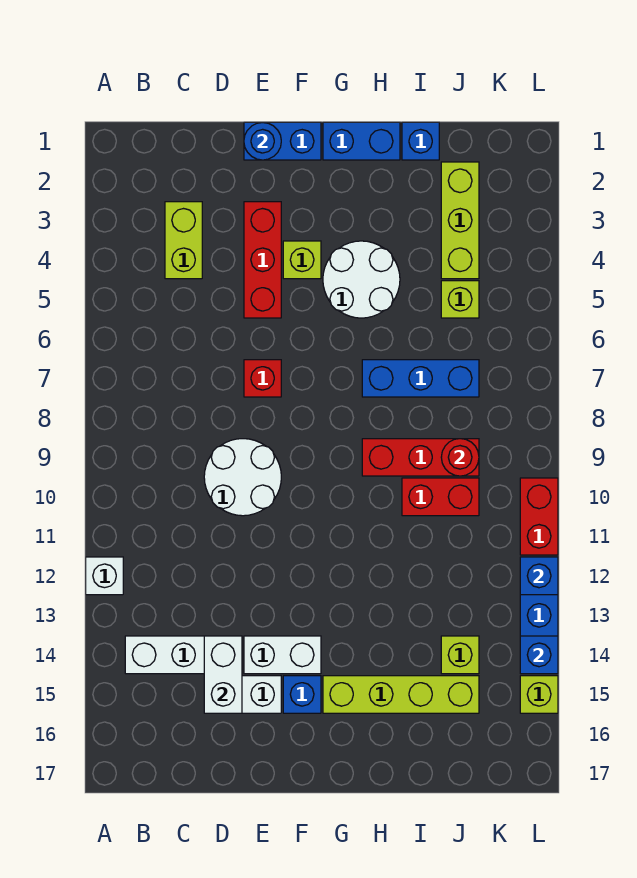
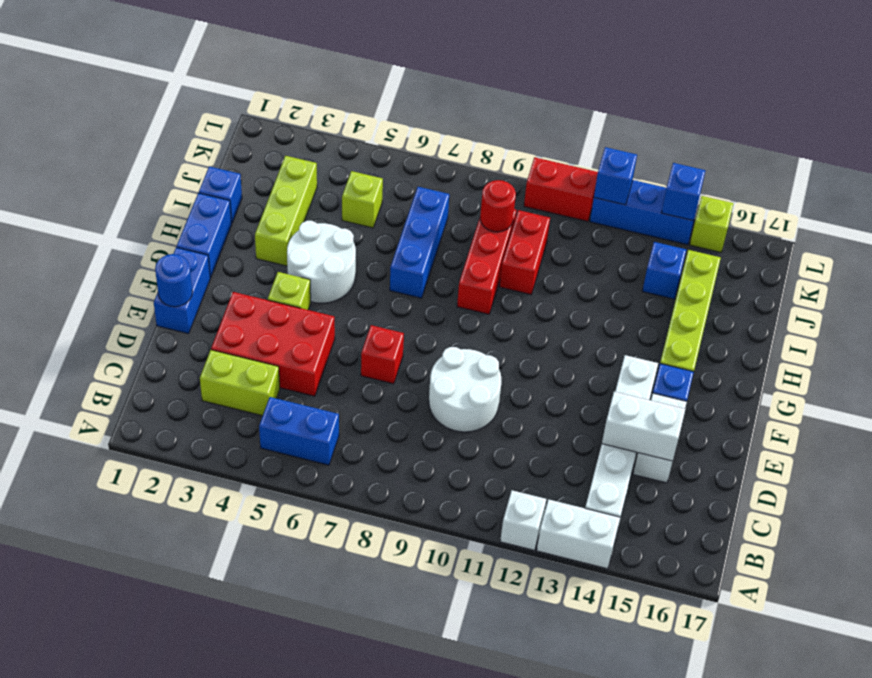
none -> white brick A13:A14 level 1
none -> blue brick B5:B6 level 1
red brick E3:E5 level 1 -> red brick D3:E5 level 1
lime brick J2:J4 level 1 -> lime brick H3:J3 level 1
lime brick J14 level 1 -> blue brick J14 level 1

